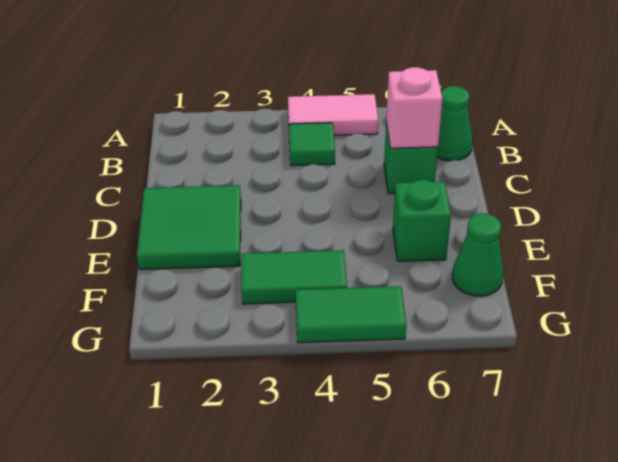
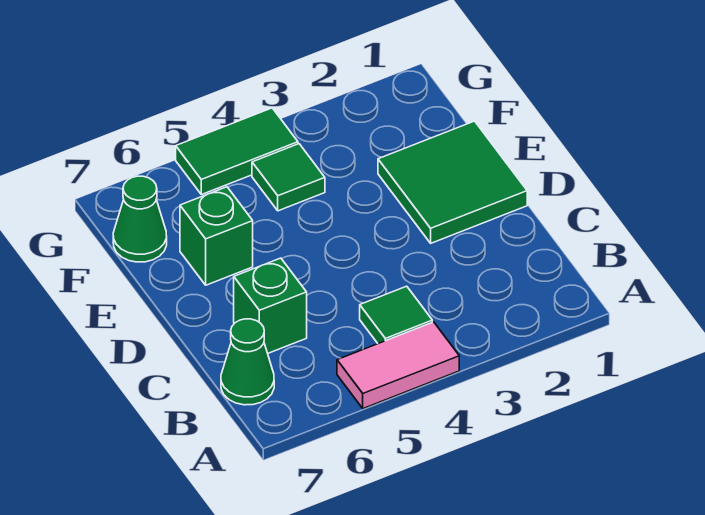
pink brick C6 level 2 -> none
green tile F3:F4 level 1 -> green tile F4 level 1

